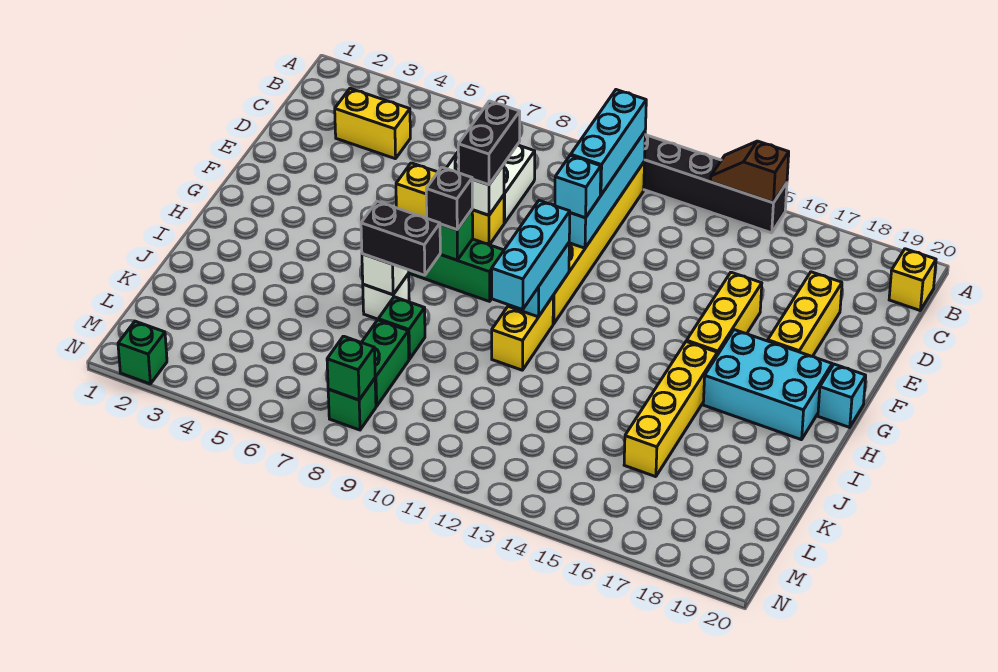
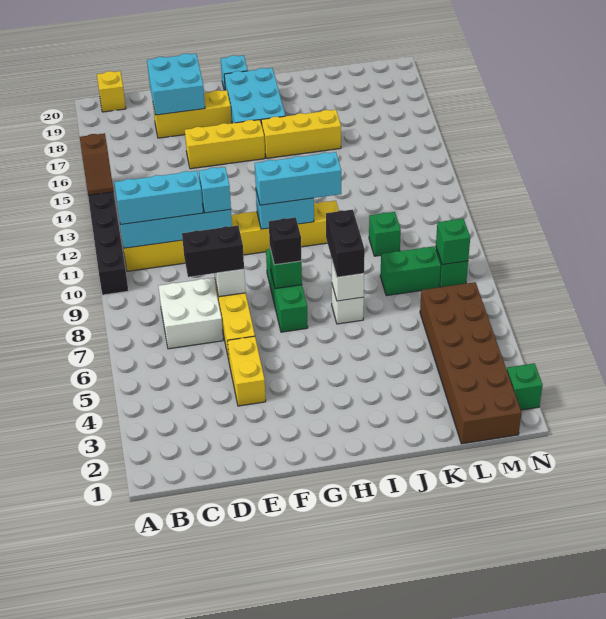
yellow brick C3:C4 level 1 -> yellow brick E4:E5 level 1
none -> cyan brick D18:E19 level 2
yellow brick H16:K16 level 1 -> yellow brick H16:J16 level 1
green brick J8 level 1 -> green brick K10 level 1
none -> brown brick L1:M6 level 1

